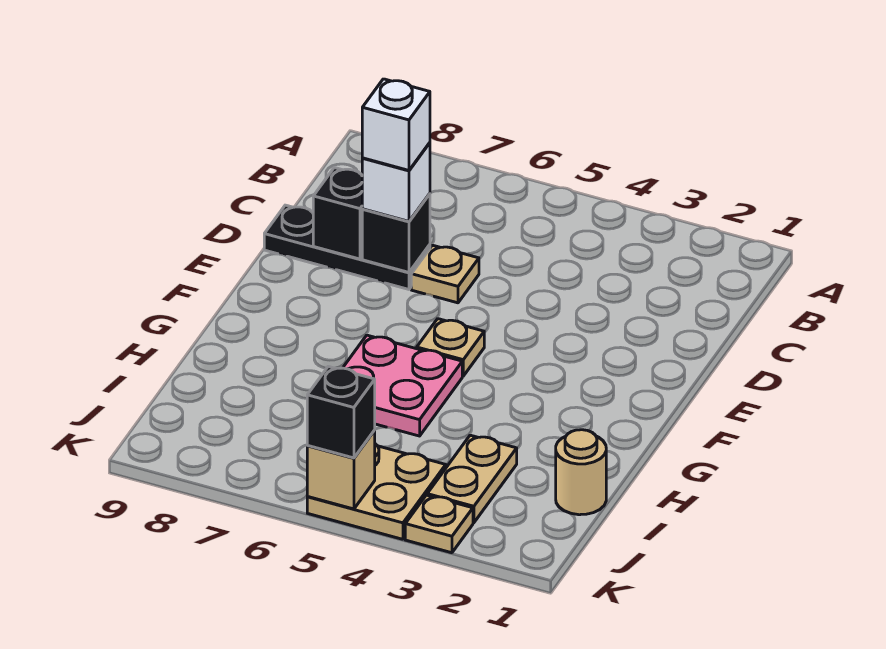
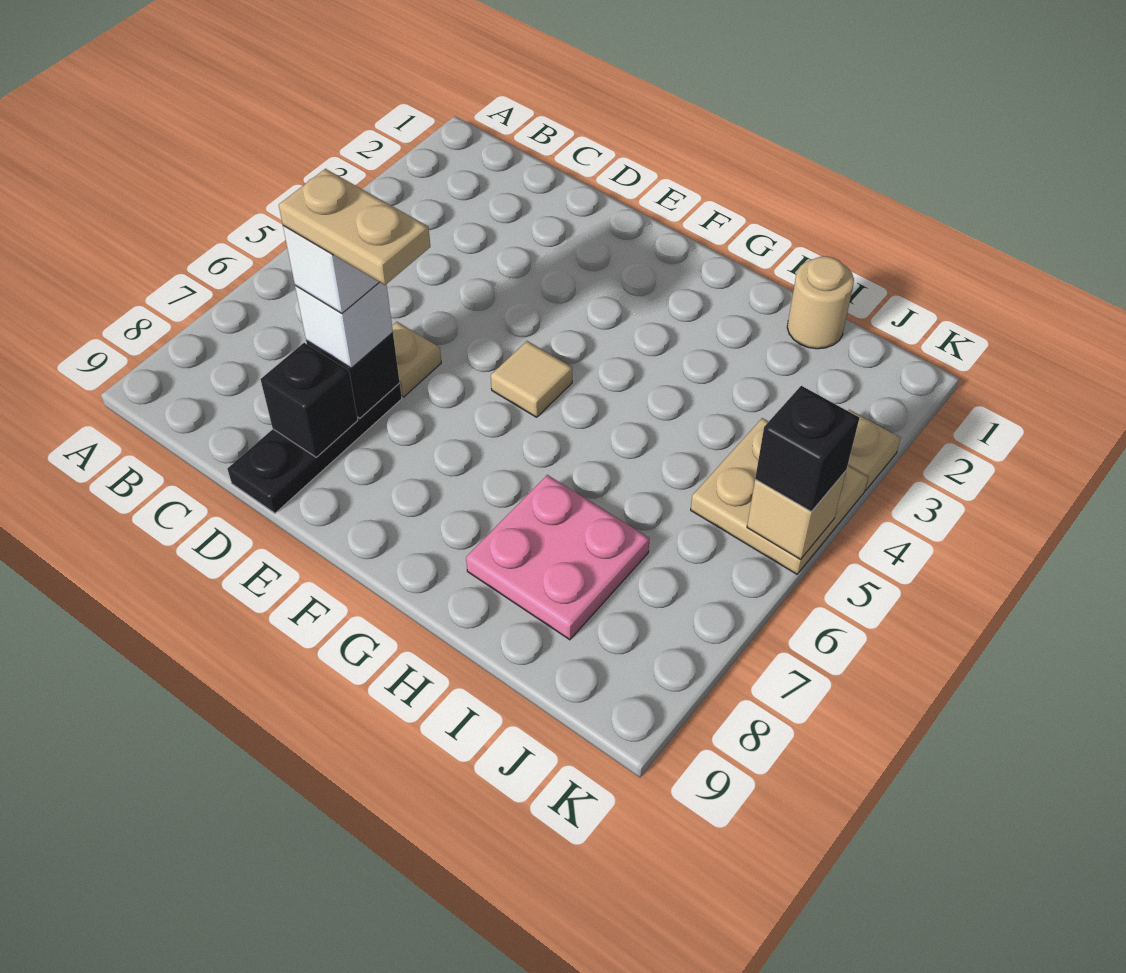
tan plate F5 level 1 -> tan tile F5 level 1
pink plate G5:H6 level 1 -> pink plate H7:I8 level 1
tan plate I3:J3 level 1 -> tan plate D7:E7 level 5

